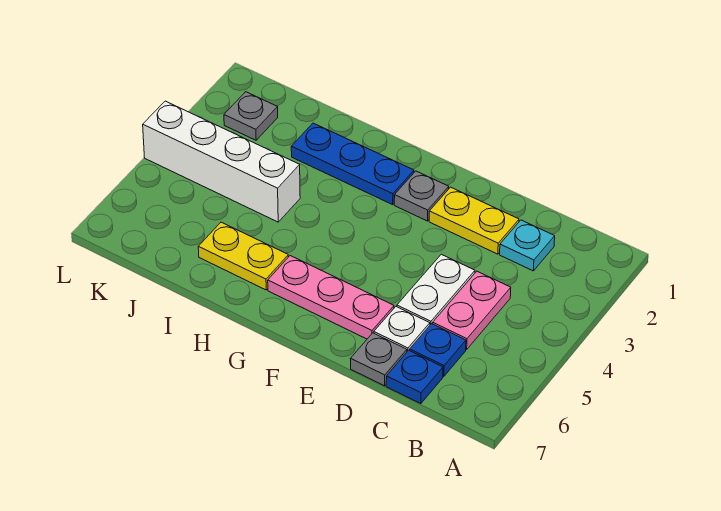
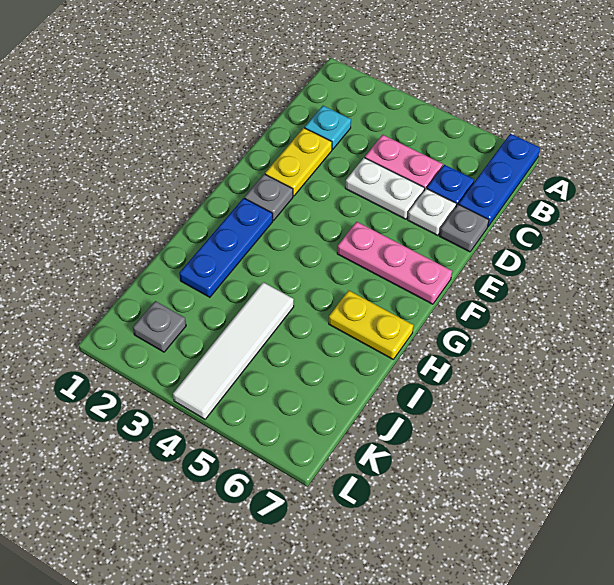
blue plate C7 level 1 -> blue plate A7:C7 level 1
pink plate E6:G6 level 1 -> pink plate F5:F7 level 1
yellow plate H6:I6 level 1 -> yellow plate H6:H7 level 1
white brick I4:L4 level 1 -> white tile I4:L4 level 1

